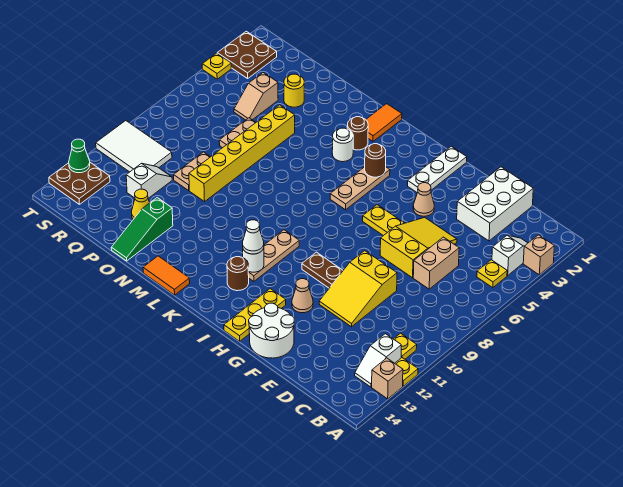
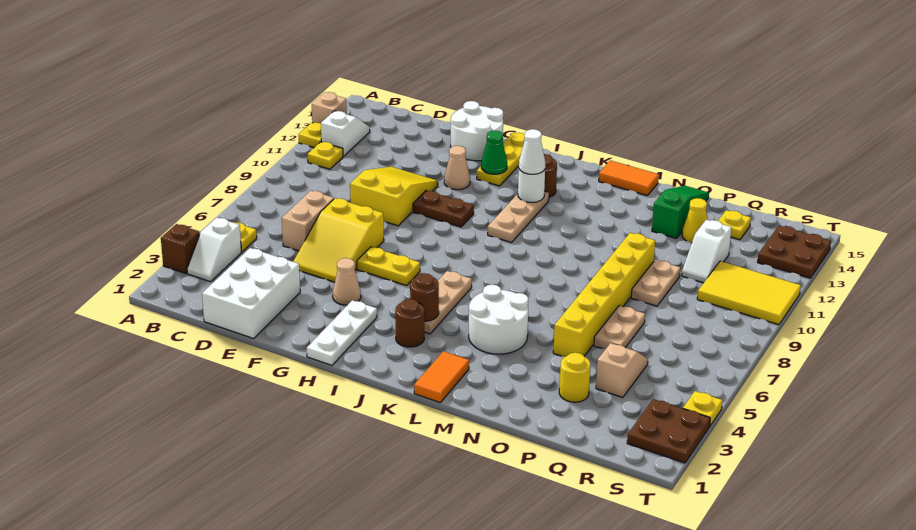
tan brick A3 level 1 -> brown brick A3 level 1
brown round brick L3 level 1 -> brown round brick J3 level 1
white round brick L4 level 1 -> white round brick L4:M5 level 1
none -> yellow plate Q14 level 1
white tile R10:T11 level 1 -> yellow tile R10:T11 level 1
green cone T13 level 2 -> green cone H13 level 2

